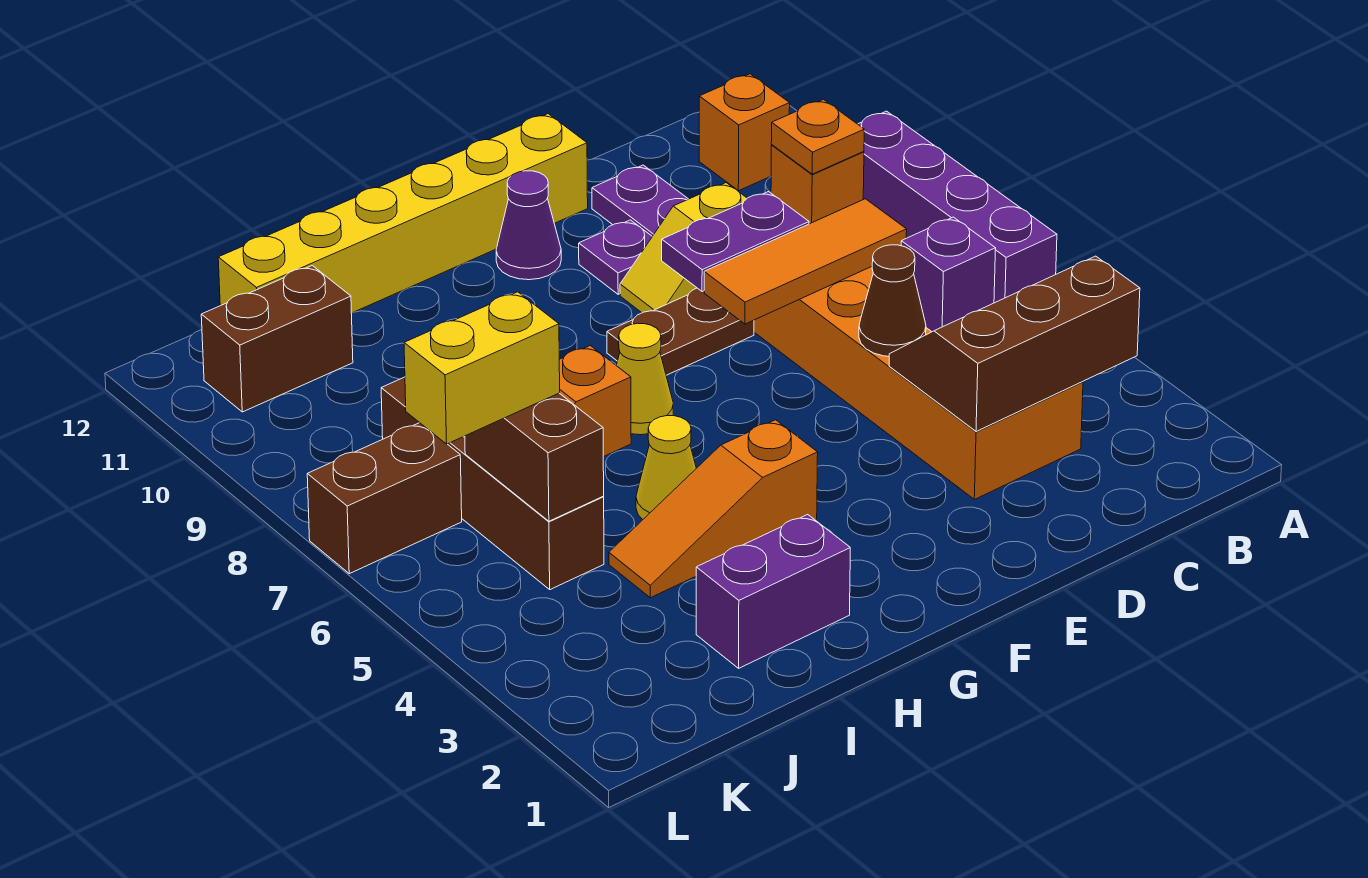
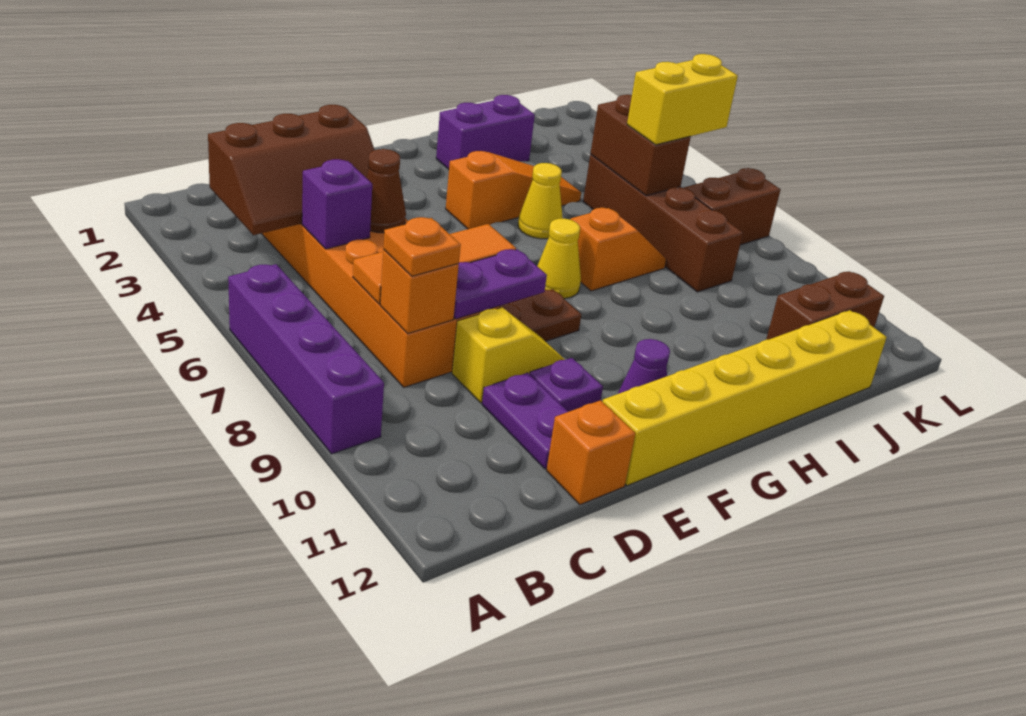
orange brick B11 level 1 -> orange brick D12 level 1

